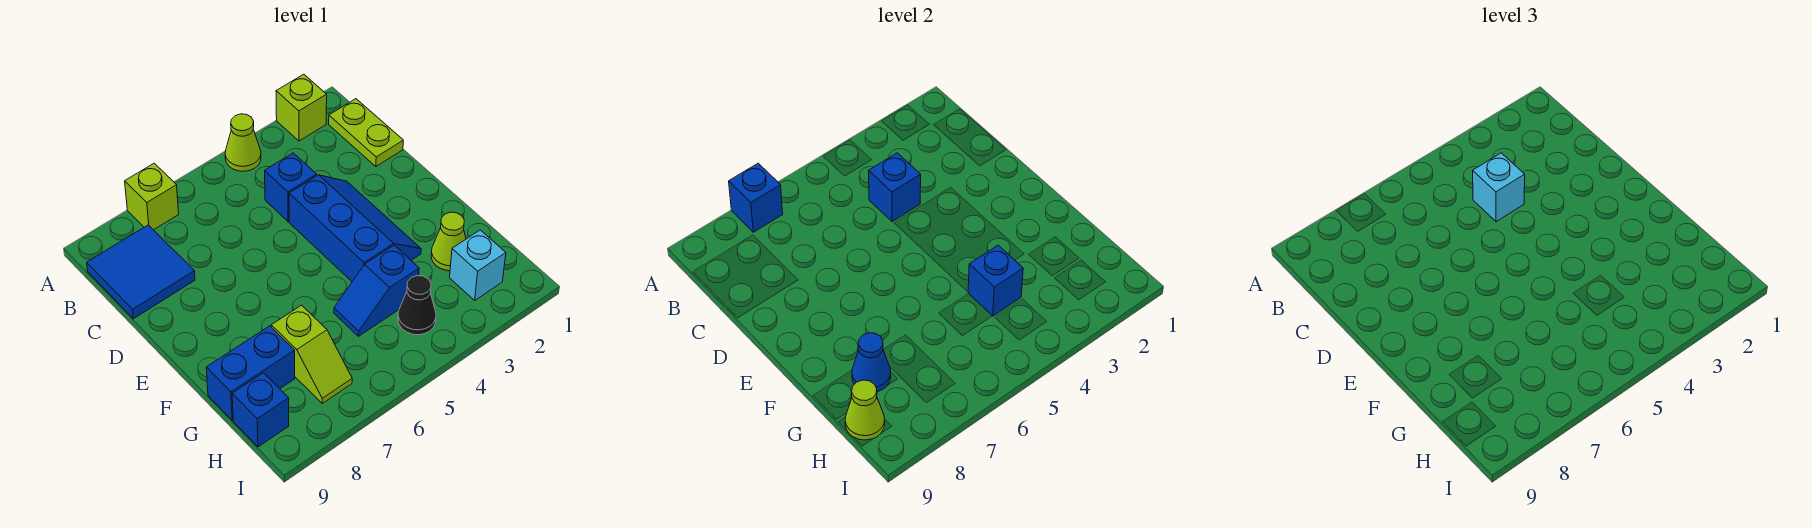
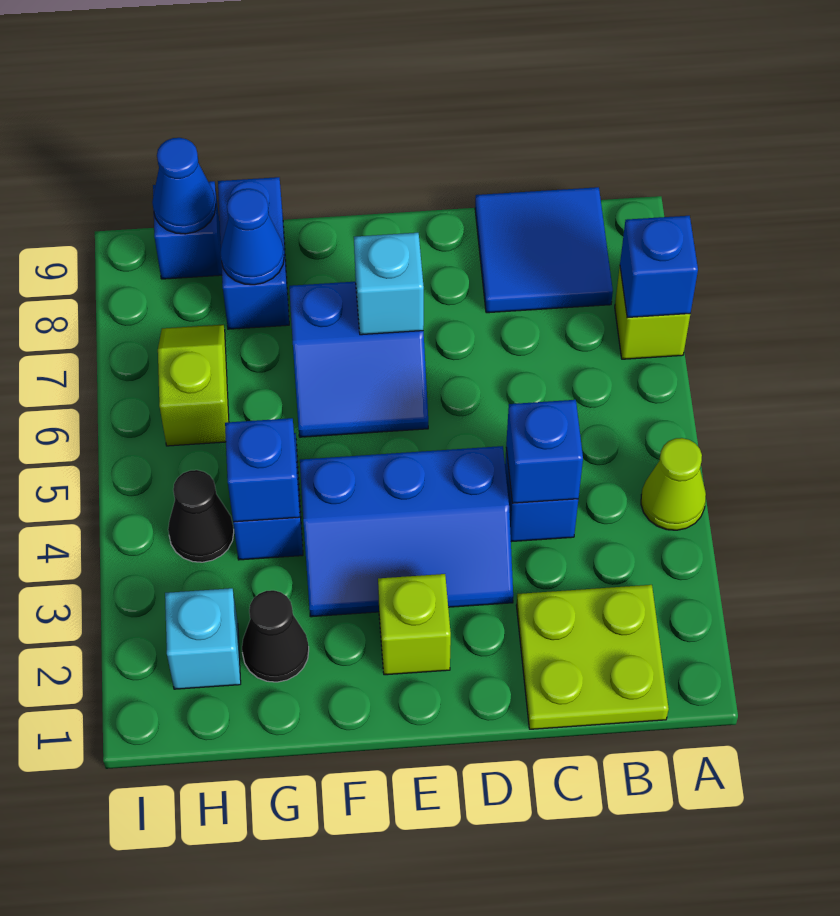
lime brick A2 level 1 -> lime brick E2 level 1
lime plate B1:C1 level 1 -> lime plate B1:C2 level 1
cyan brick C4 level 3 -> cyan brick E7 level 2
none -> blue slope E6:F7 level 1 top 7
lime cone G2 level 1 -> black cone G2 level 1
lime slope G7:H7 level 1 top G -> lime slope H6:H7 level 1 top 6
lime cone H9 level 2 -> blue cone H9 level 2

